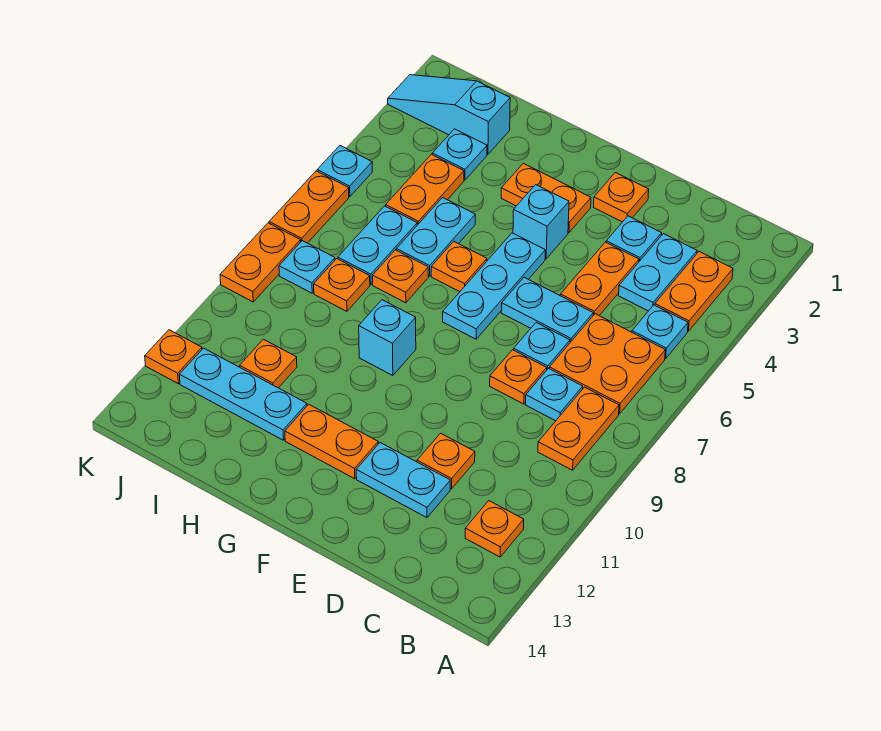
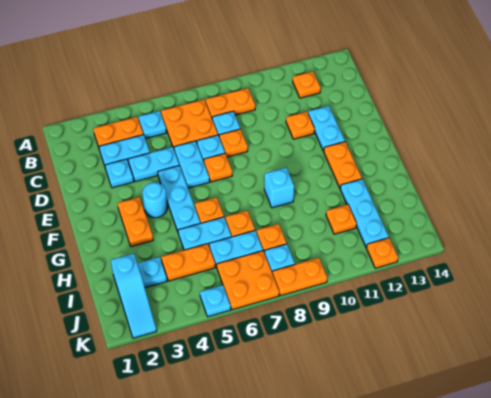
orange plate D4:D5 level 1 -> cyan plate D4:D5 level 1
orange plate E2 level 1 -> orange plate E7 level 1
cyan brick F4 level 1 -> cyan round brick F4 level 1
cyan plate F5:F7 level 1 -> cyan plate E5:G5 level 1
orange plate K6:K7 level 1 -> orange plate J6:K7 level 1

